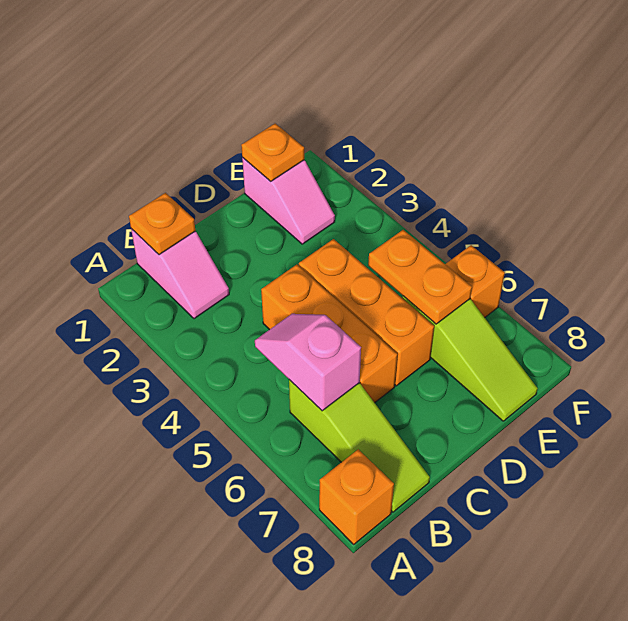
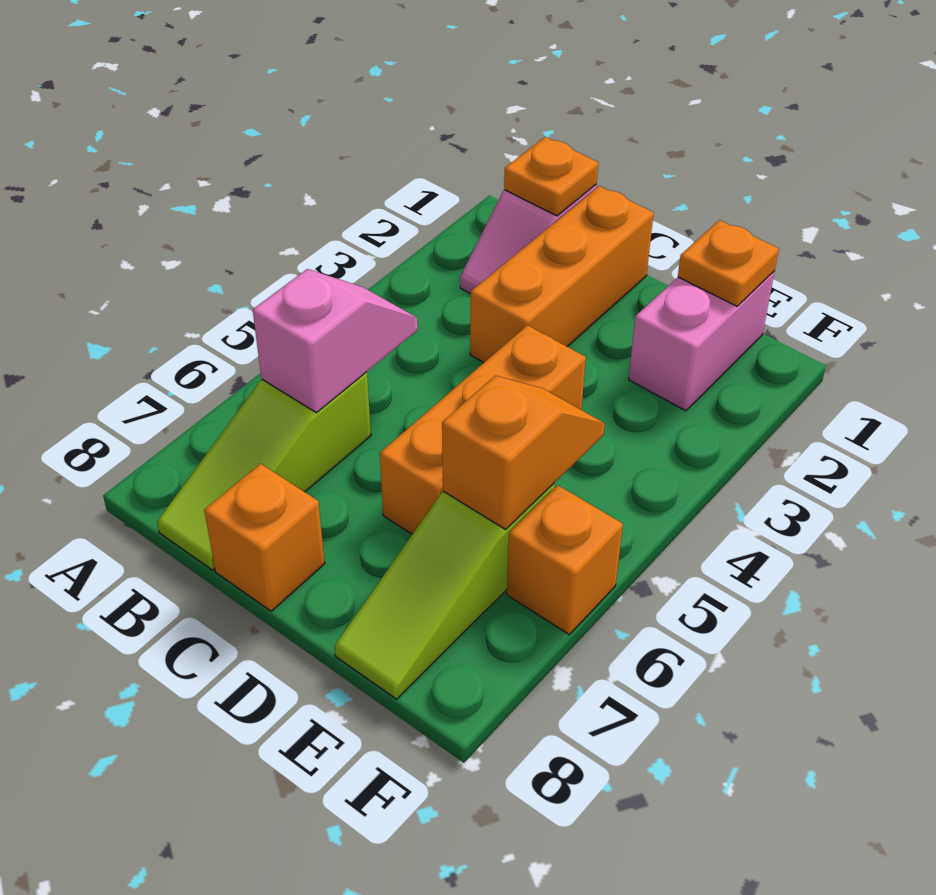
orange brick A8 level 1 -> orange brick C8 level 1
orange brick C4:C6 level 1 -> orange brick C1:C3 level 1
pink slope E1:E2 level 1 top 1 -> pink brick E1:E2 level 1
orange plate E5:E6 level 2 -> orange slope E5:E6 level 2 top 6

